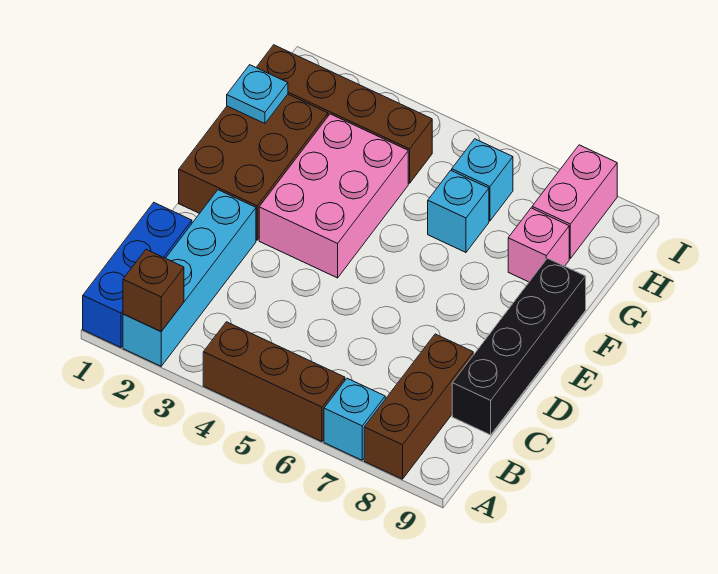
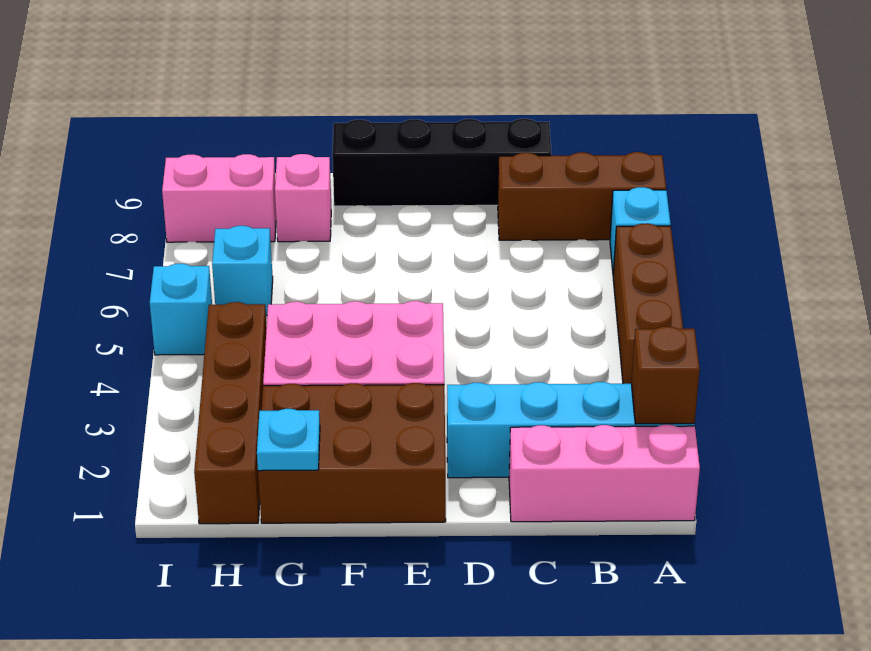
blue brick A1:C1 level 1 -> pink brick A1:C1 level 1
cyan brick G6 level 1 -> cyan brick I5 level 1

